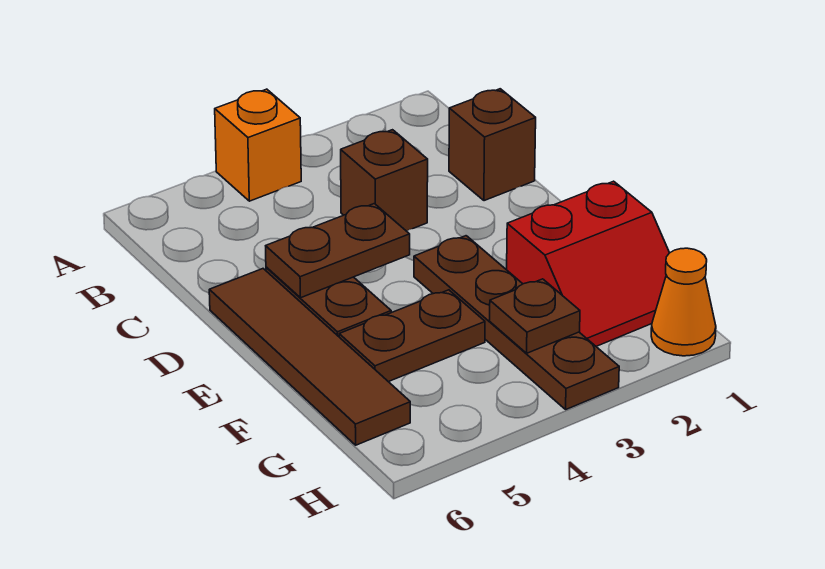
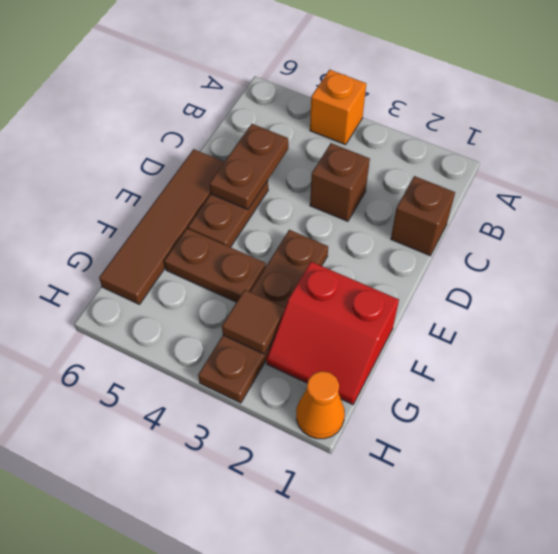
brown plate D4:D5 level 2 -> brown plate C5:D5 level 2
brown plate G3 level 2 -> brown tile G3 level 2

